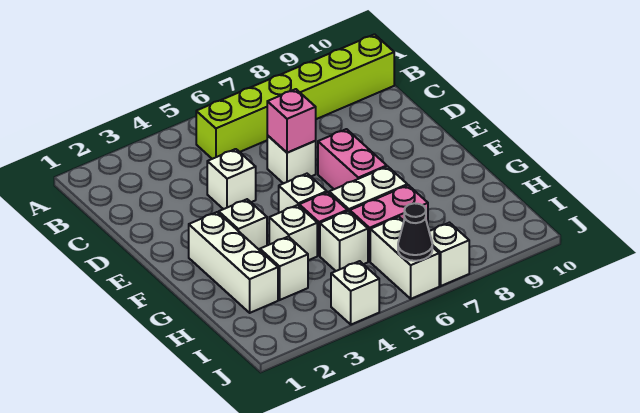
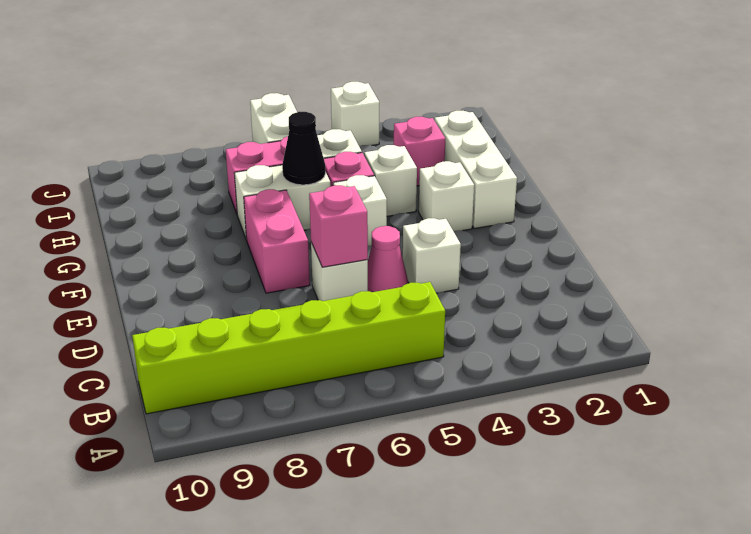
none -> pink cone D5 level 1
white brick H3 level 1 -> pink brick H3 level 1
black cone J6 level 2 -> black cone G6 level 2
white brick J7 level 1 -> none

